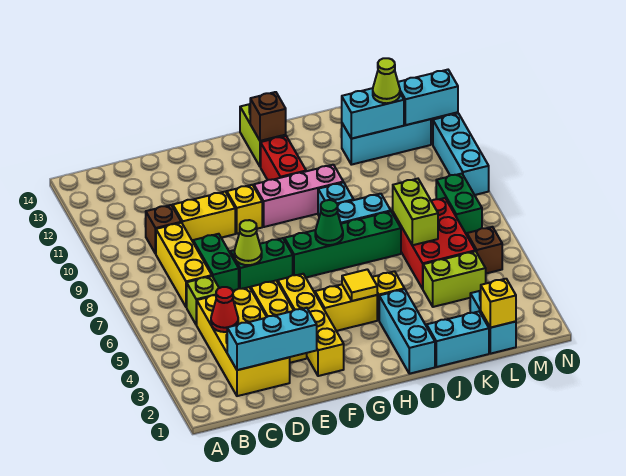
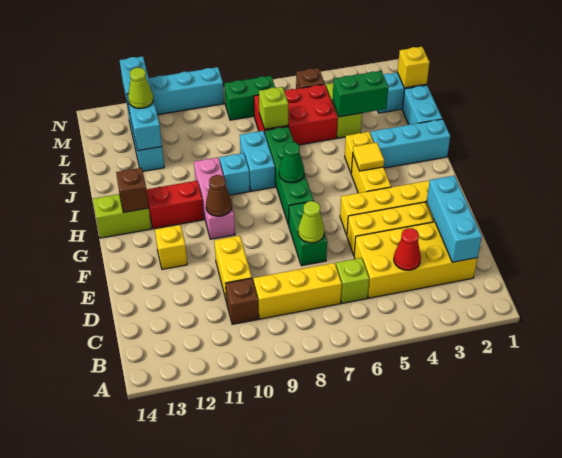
green brick D7:D8 level 1 -> green brick K3:K4 level 2
yellow brick F10 level 1 -> yellow brick F12 level 1
none -> brown cone G10 level 2
lime brick K6:K7 level 2 -> lime brick K7 level 2

